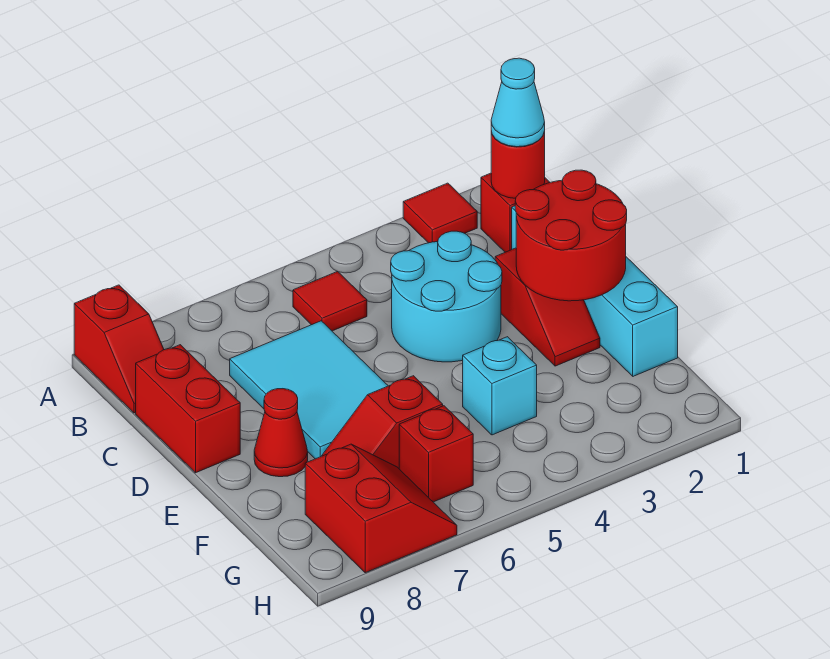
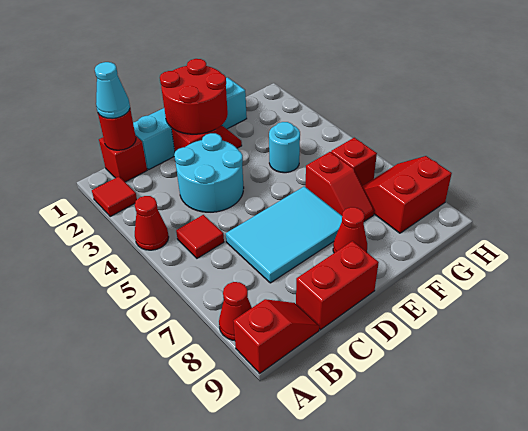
none -> red cone A4 level 1
none -> red cone A8 level 1
cyan brick F4 level 1 -> cyan round brick F4 level 1

